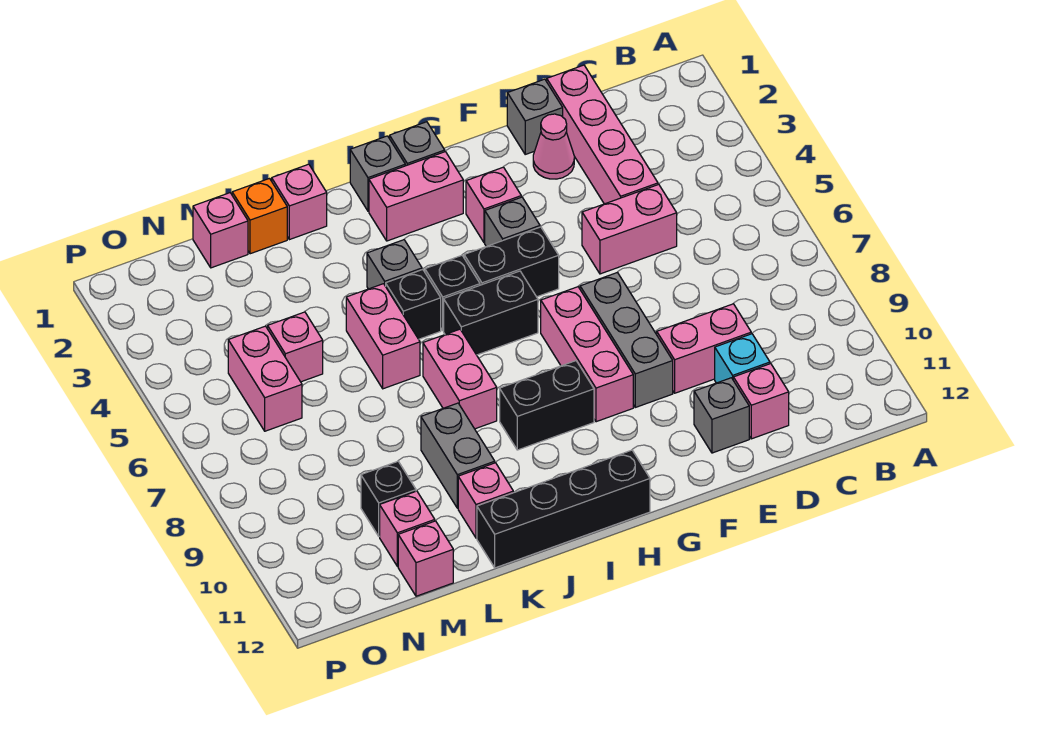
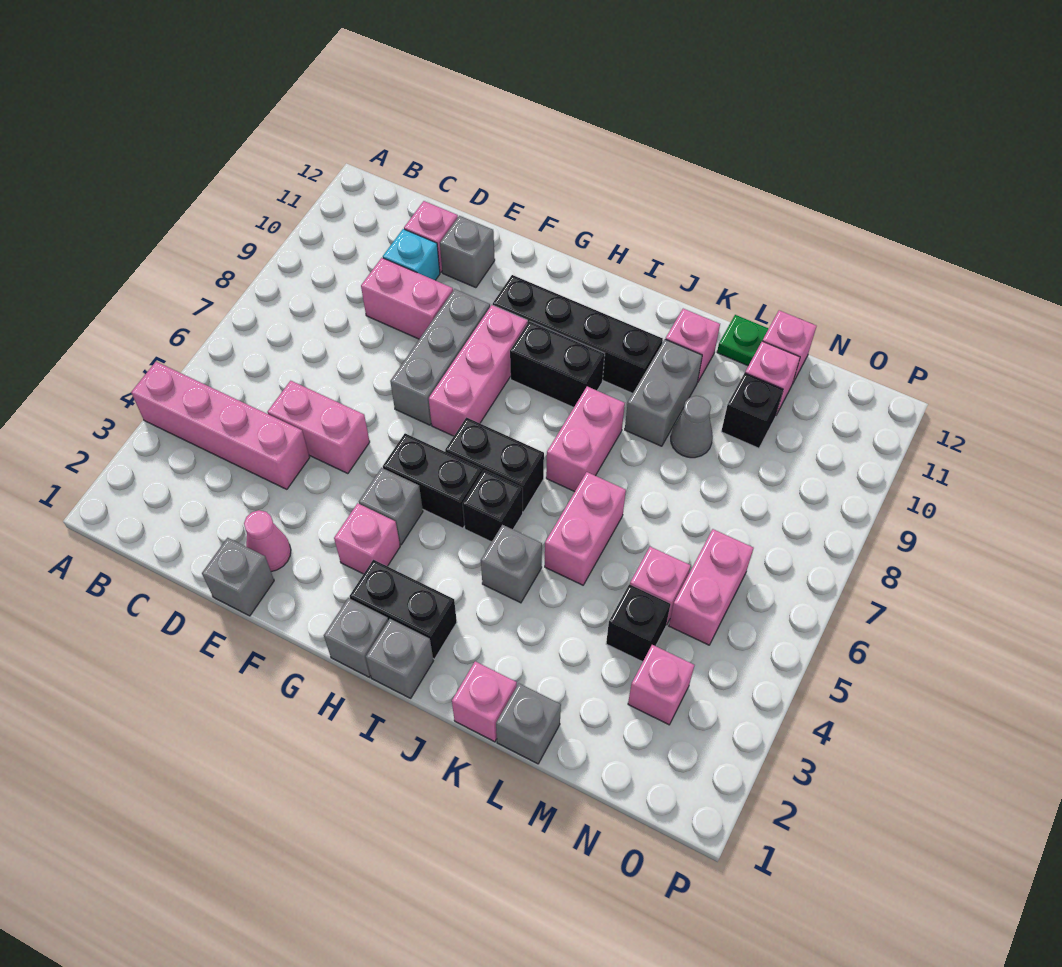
pink brick D1:D4 level 1 -> pink brick A4:D4 level 1
pink brick H2:I2 level 1 -> black brick H2:I2 level 1
black brick H12:K12 level 1 -> black brick G10:J10 level 1
black brick J5 level 1 -> black brick M4 level 1
orange brick L1 level 1 -> grey brick L1 level 1
none -> grey cone L9 level 1
none -> green plate L12 level 1
pink brick M1 level 1 -> pink brick N3 level 1

